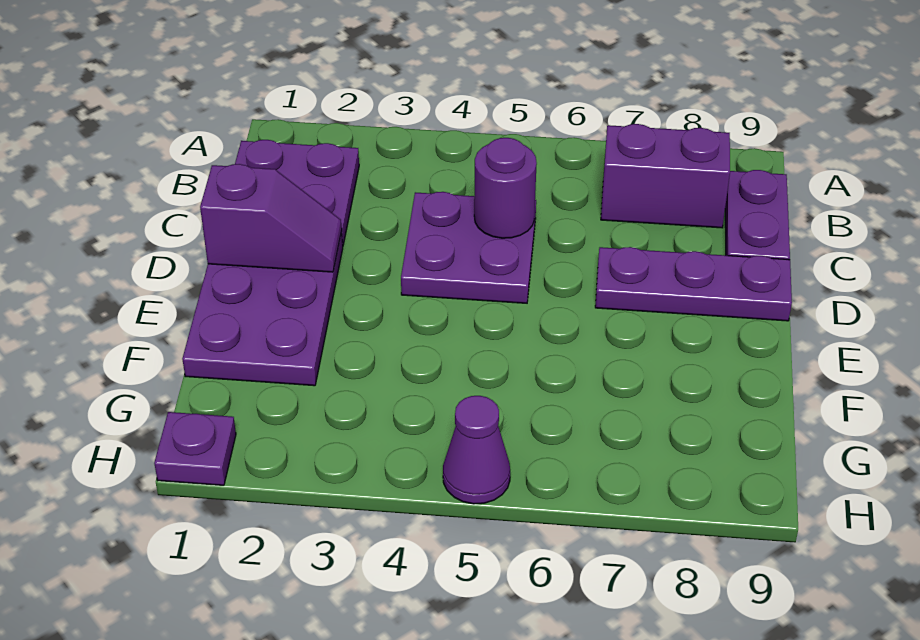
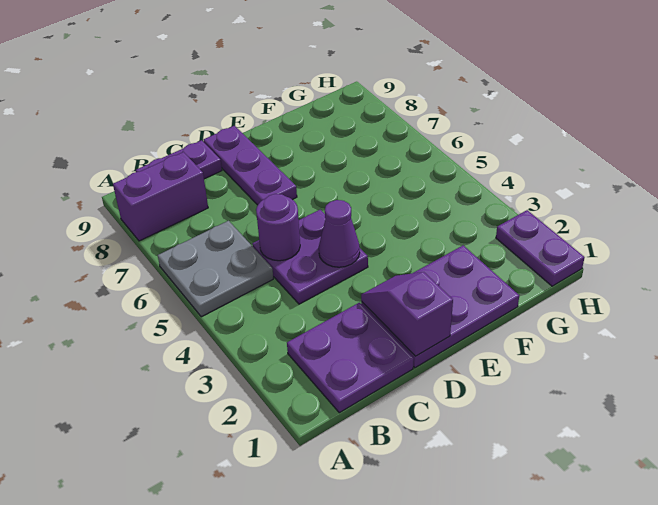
none -> grey plate A5:B6 level 1
purple brick B7:B8 level 1 -> purple brick A8:B8 level 1
purple plate H1 level 1 -> purple plate H1:H2 level 1
purple cone H5 level 1 -> purple cone D4 level 2

